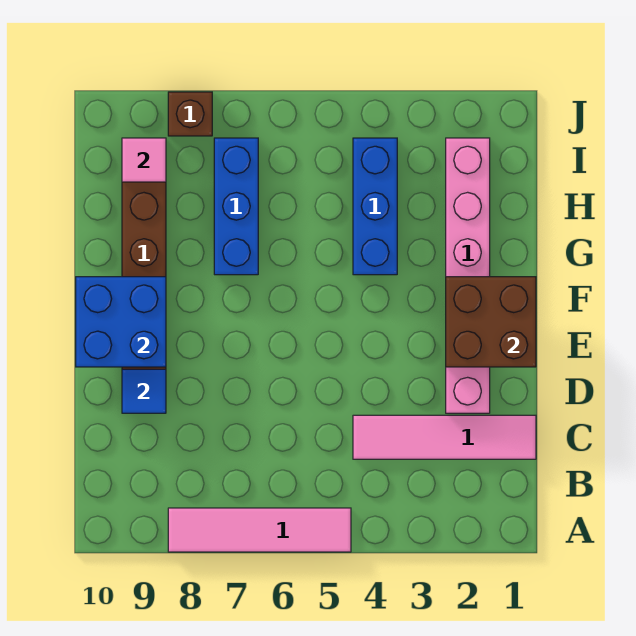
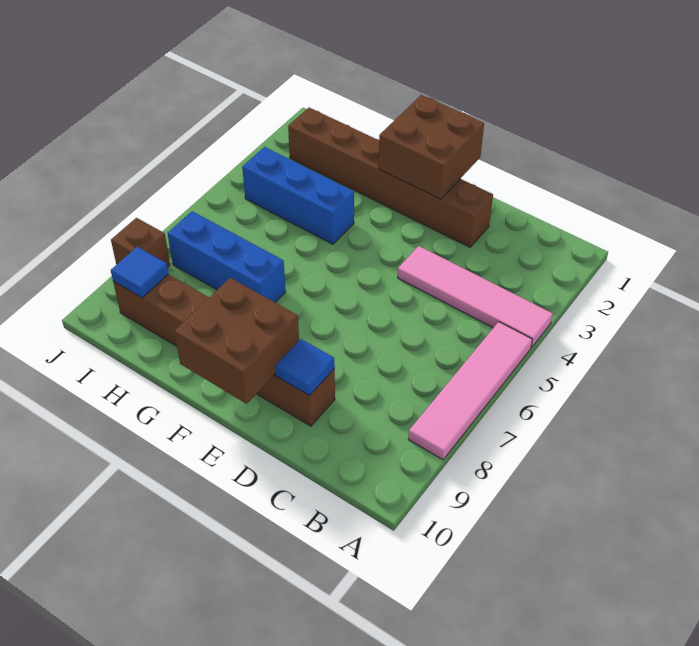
pink tile C1:C4 level 1 -> pink tile A4:D4 level 1
pink brick D2:I2 level 1 -> brown brick D2:I2 level 1
blue brick E9:F10 level 2 -> brown brick E9:F10 level 2
pink tile I9 level 2 -> blue tile I9 level 2

